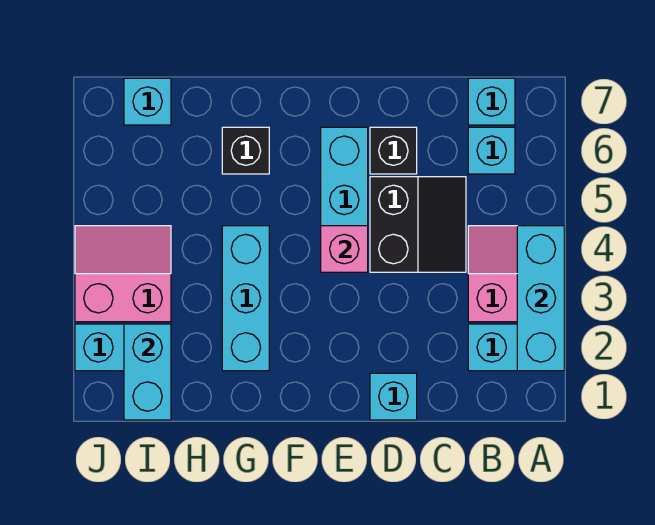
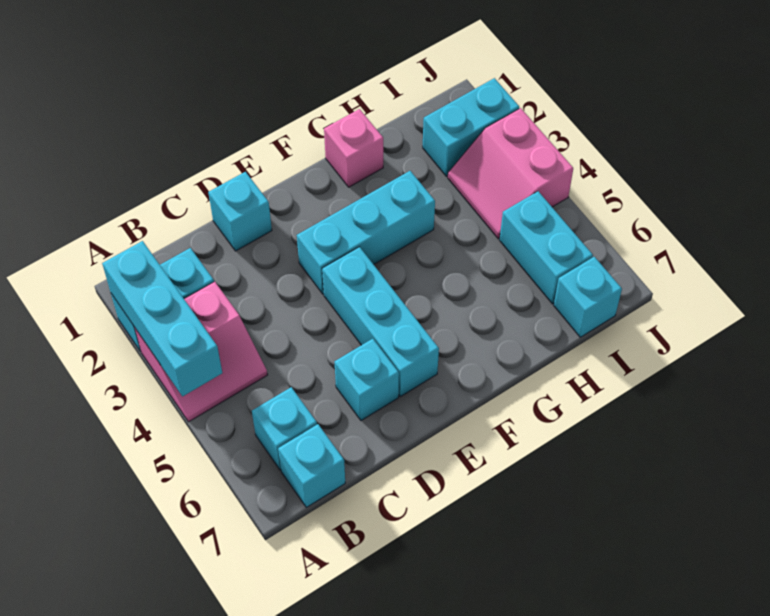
black slope C4:D5 level 1 top D -> none
black brick D6 level 1 -> cyan brick D6 level 1
pink brick E4 level 2 -> pink brick G1 level 1
cyan brick G2:G4 level 1 -> cyan brick E3:G3 level 1
black brick G6 level 1 -> none
cyan brick I1:I2 level 2 -> cyan brick I5:I6 level 1
pink slope I3:J4 level 1 top 3 -> pink slope I3:J4 level 1 top J

